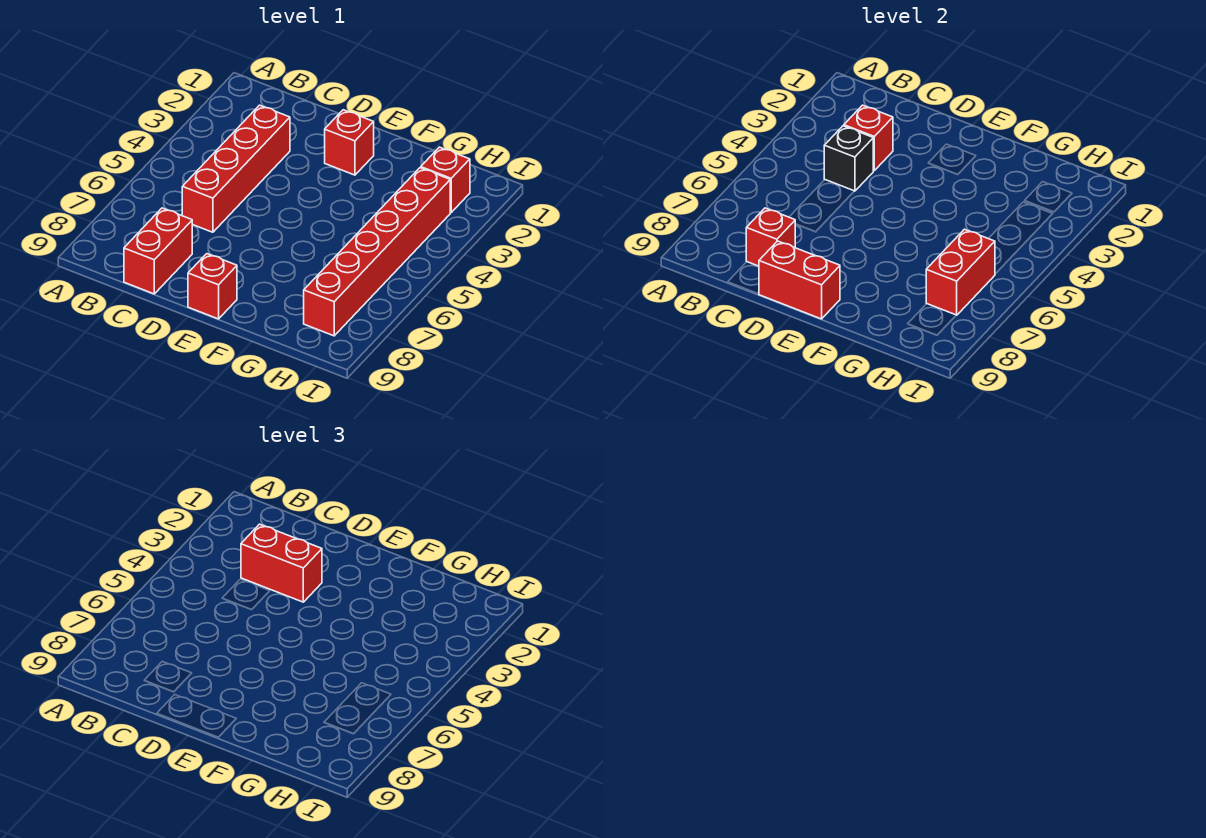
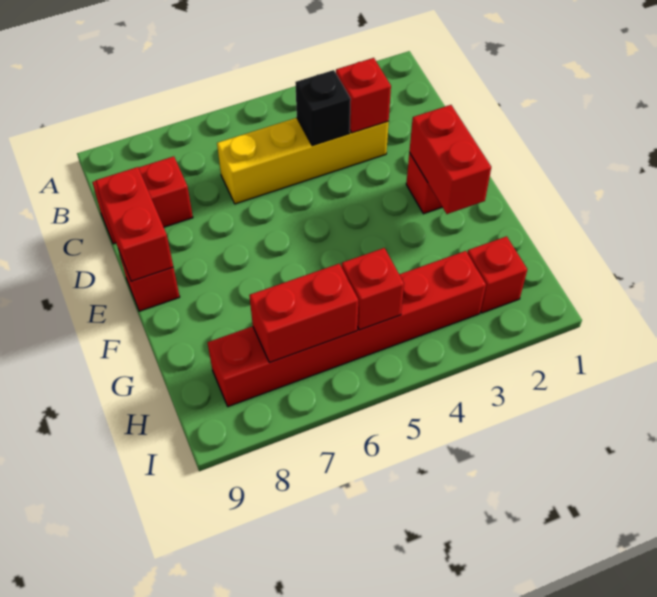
red brick C3:C6 level 1 -> yellow brick C3:C6 level 1
red brick C3:D3 level 3 -> red brick E2:F2 level 2
red brick C8 level 2 -> red brick H5 level 2

